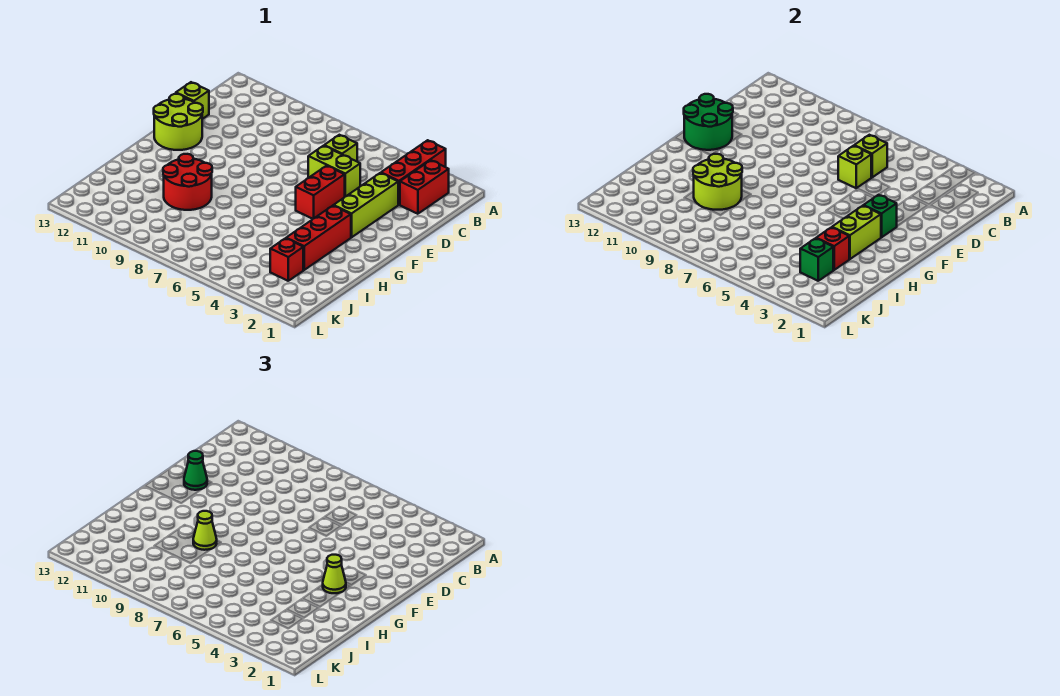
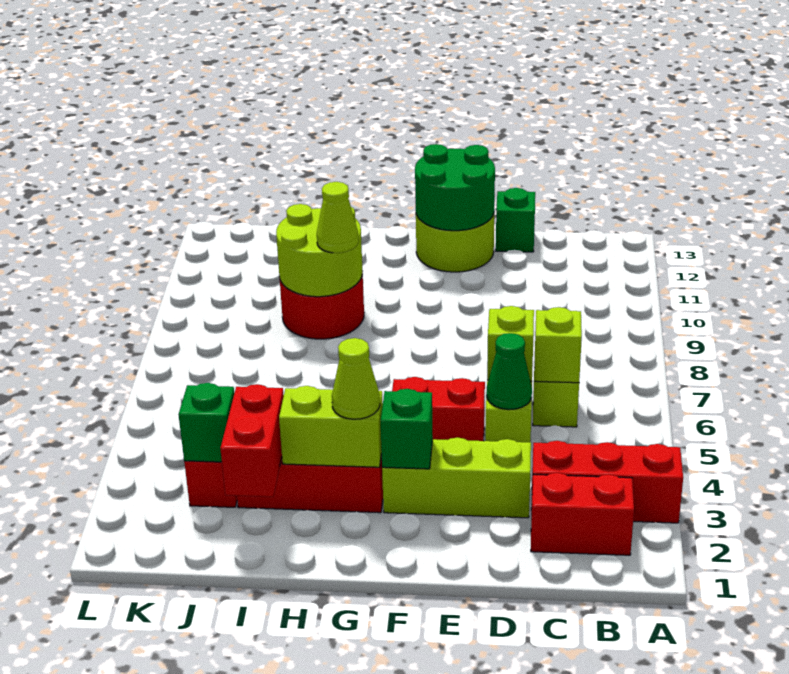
lime brick D13 level 1 -> green brick D13 level 1
green cone E12 level 3 -> green cone D5 level 2
red brick I3 level 2 -> red brick I2:I3 level 2

